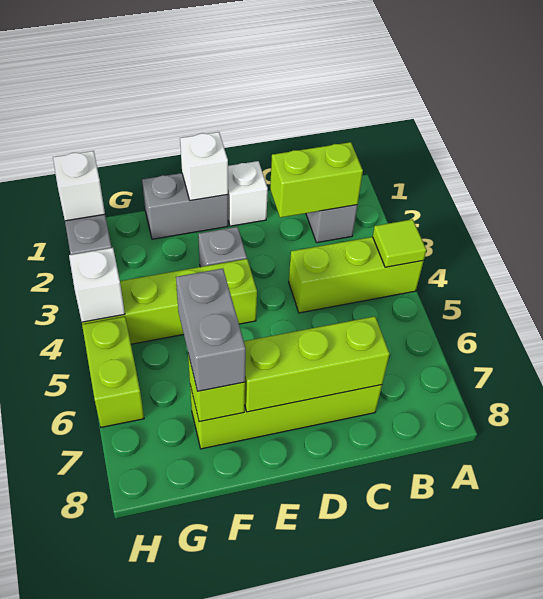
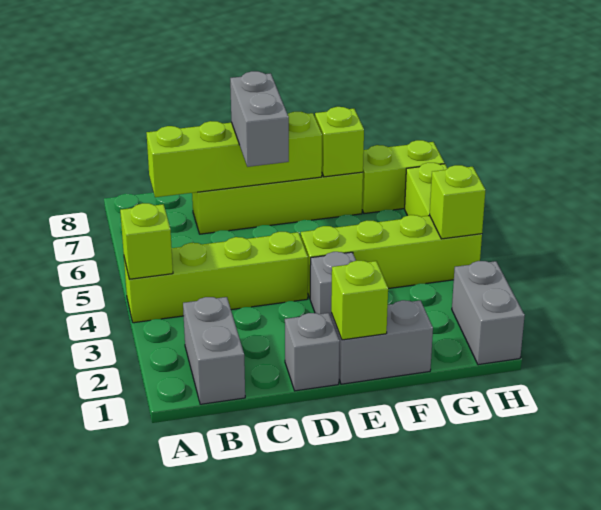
lime brick A4:C4 level 1 -> lime brick A4:D4 level 1
lime tile A4 level 2 -> lime brick A4 level 2
lime brick B2:C2 level 2 -> lime brick G7:H7 level 1
lime brick C7:E7 level 2 -> lime brick B7:E7 level 2
white brick D1 level 1 -> grey brick D1 level 1
white brick E1 level 2 -> lime brick E1 level 2
grey brick F6:F7 level 3 -> grey brick D6:D7 level 3
white brick H1 level 2 -> none
white brick H4 level 2 -> lime brick H4 level 2

